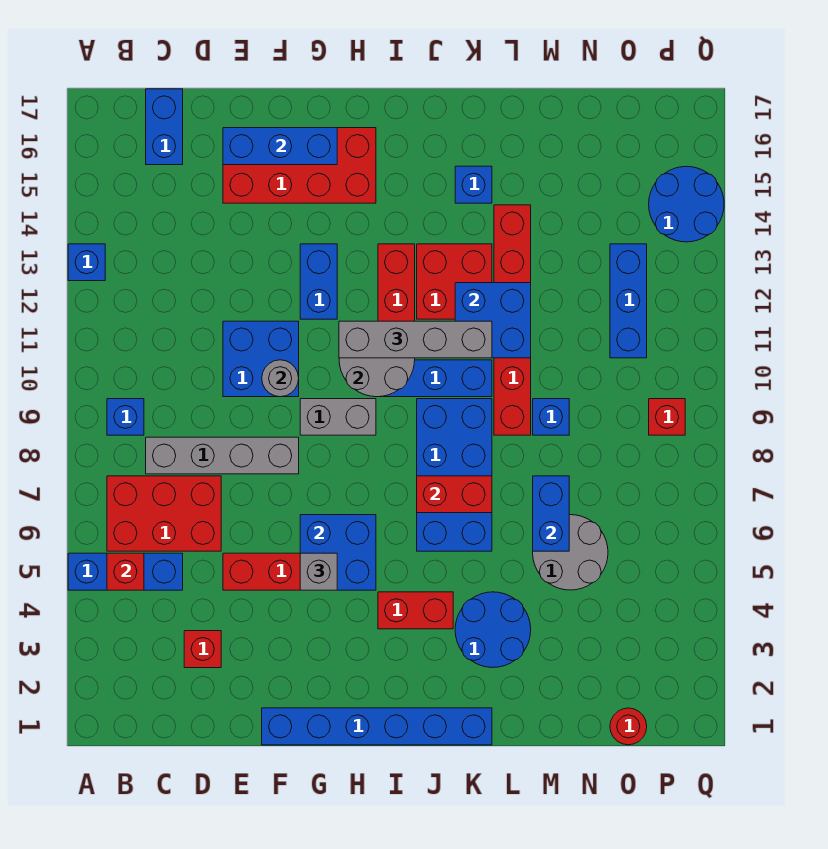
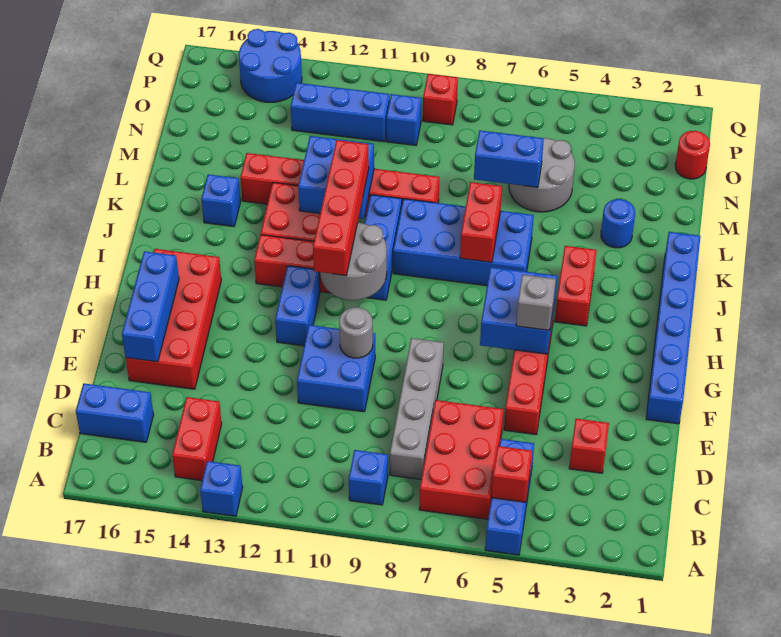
none -> red brick B14:C14 level 1
grey brick G9:H9 level 1 -> none
blue brick G12:G13 level 1 -> blue brick G12:H12 level 1
grey brick H11:K11 level 3 -> red brick H11:K11 level 3
blue round brick K3:L4 level 1 -> blue round brick L3 level 1
blue brick M9 level 1 -> blue brick O10 level 1

